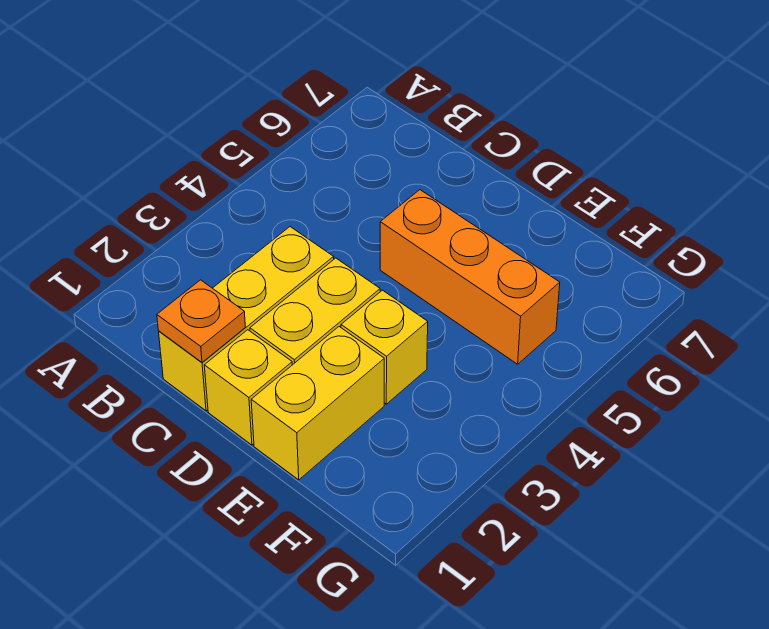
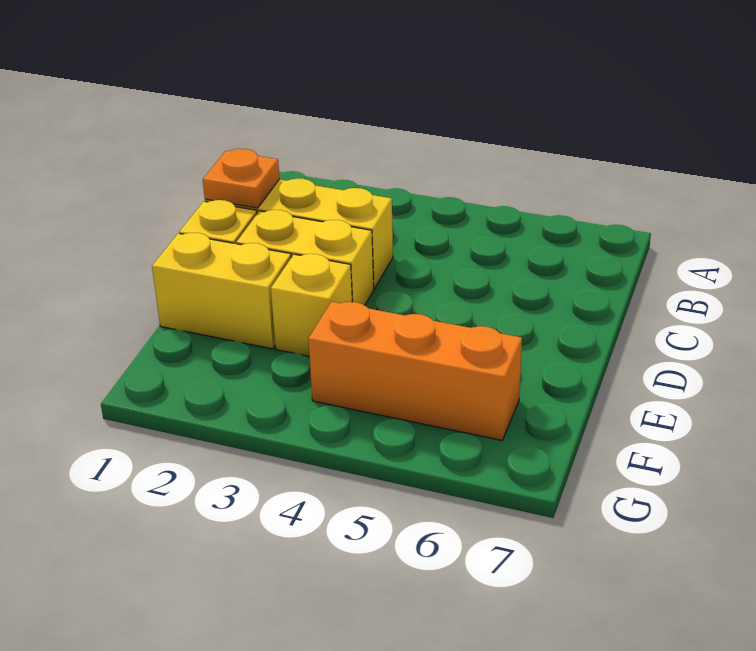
orange brick D5:F5 level 1 -> orange brick F4:F6 level 1

